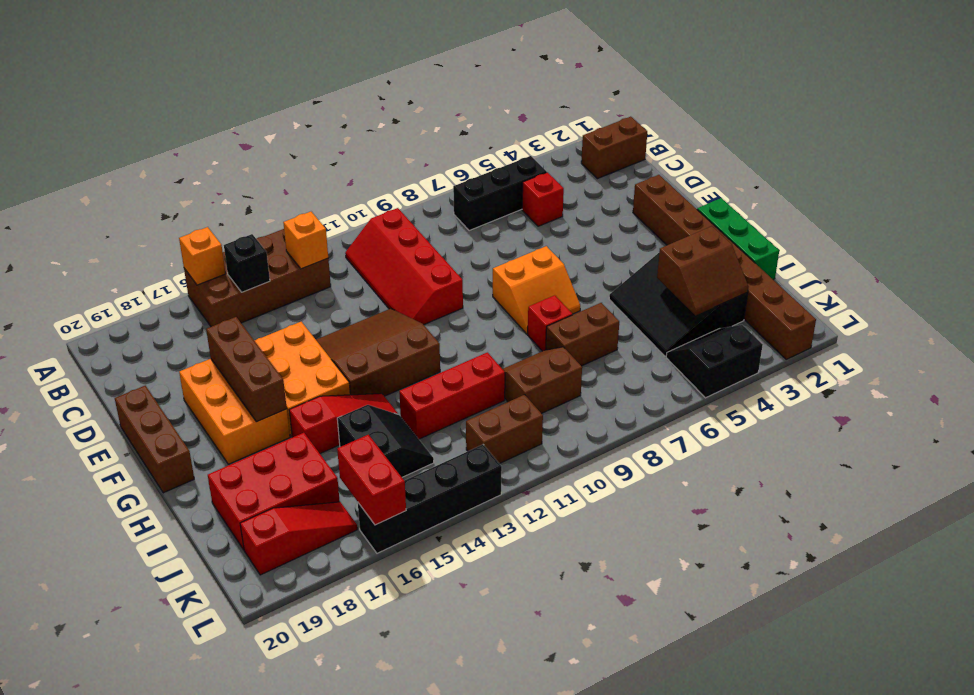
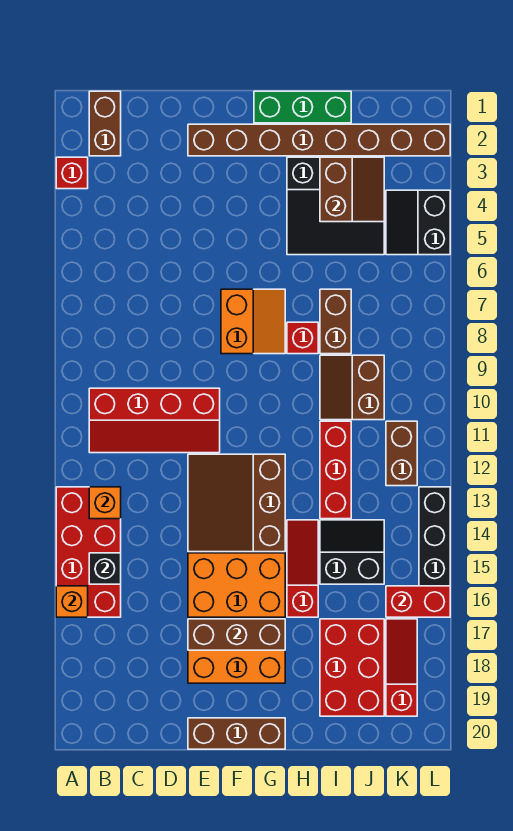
brown brick A13:B16 level 1 -> red brick A13:B16 level 1
black brick B5:B7 level 1 -> none
red brick C5 level 1 -> red brick A3 level 1

